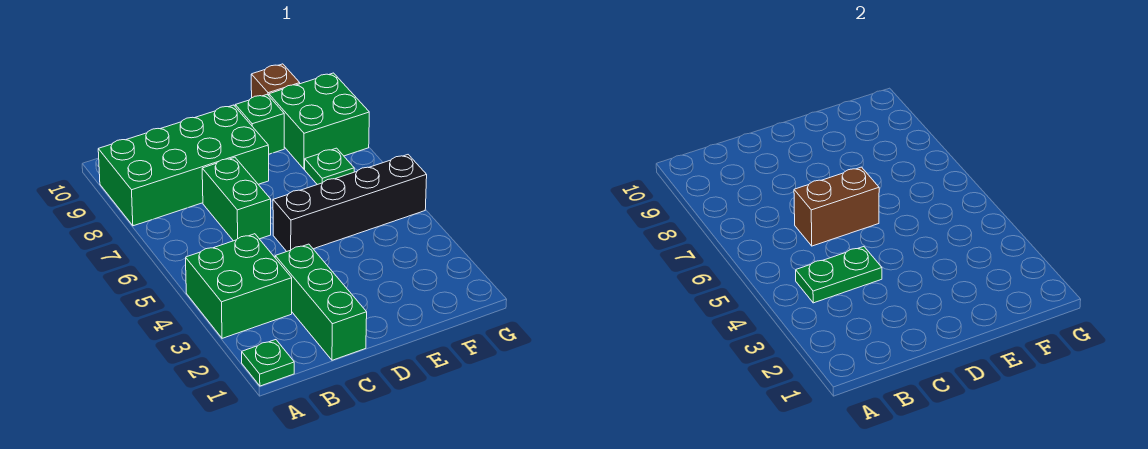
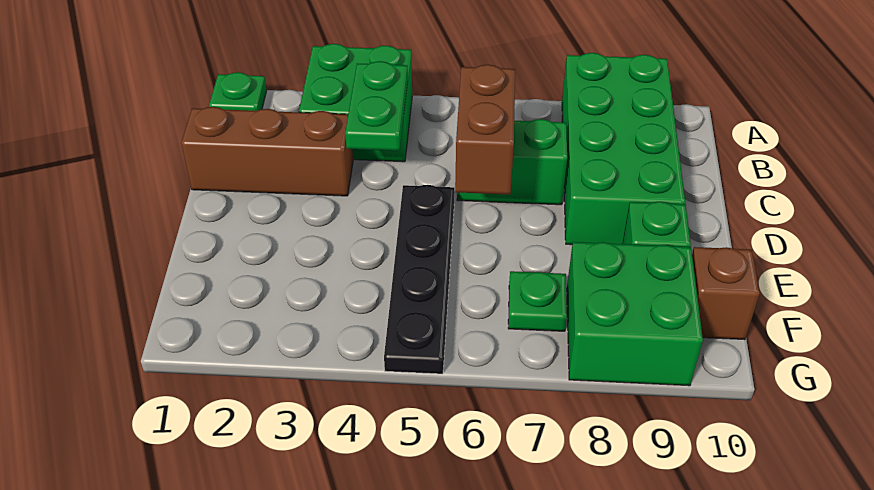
green brick C1:C3 level 1 -> brown brick C1:C3 level 1
black brick D5:G5 level 1 -> black plate D5:G5 level 1

